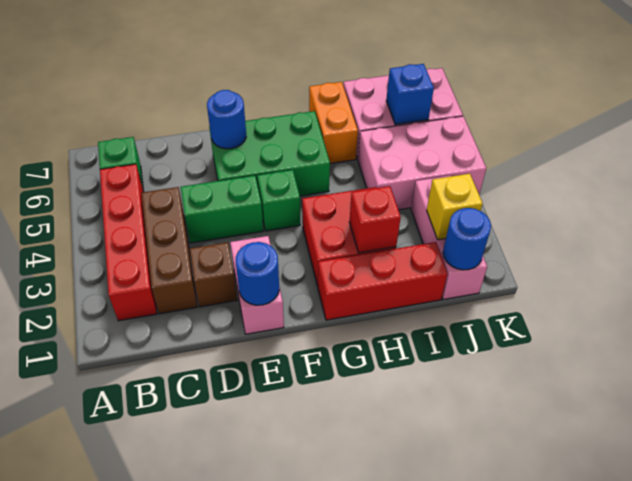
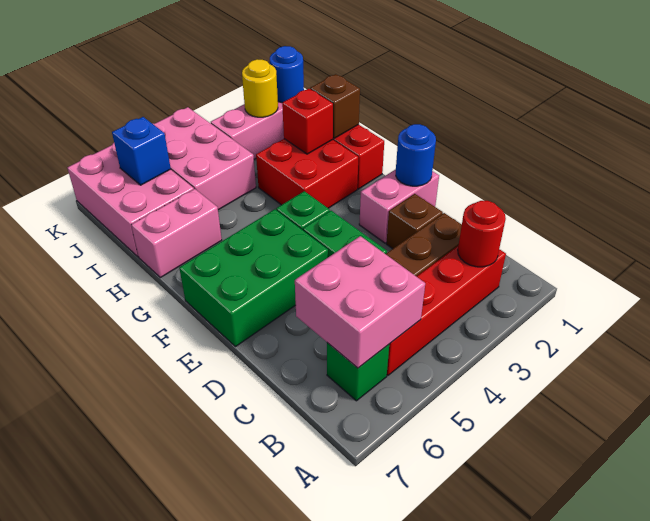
none -> red round brick B2 level 2
none -> pink brick B5:C6 level 2
green brick E5:G6 level 1 -> green brick E5:F7 level 1
blue round brick E6 level 2 -> none
none -> brown brick H1 level 2
orange brick H6:H7 level 1 -> pink brick H6:H7 level 1
yellow brick J2 level 2 -> yellow round brick J2 level 2

